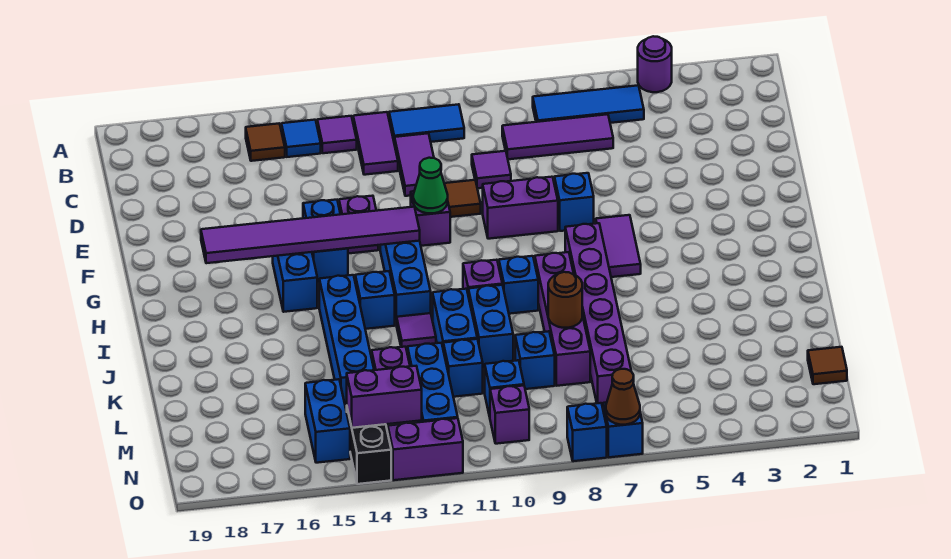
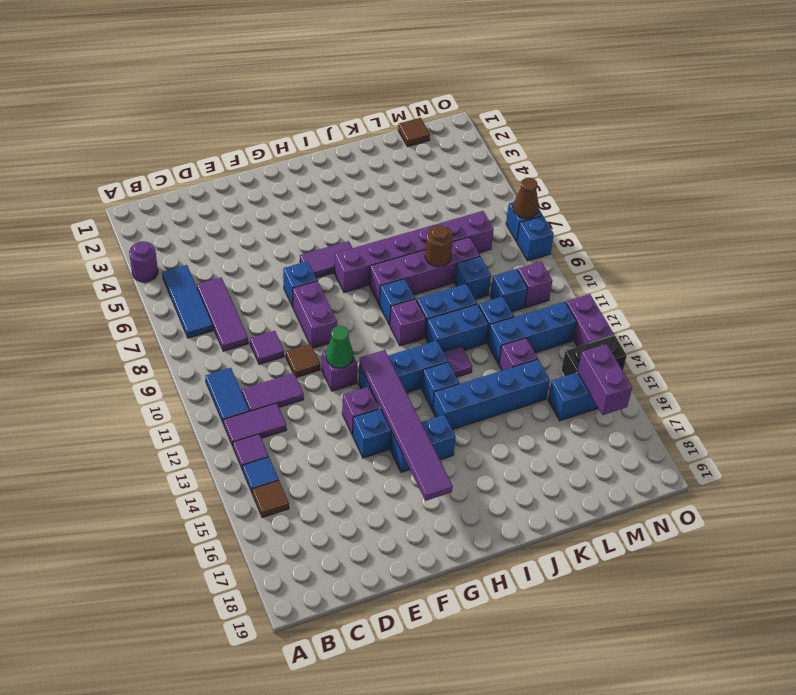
purple brick N13:N14 level 2 -> purple brick N15:N16 level 2

